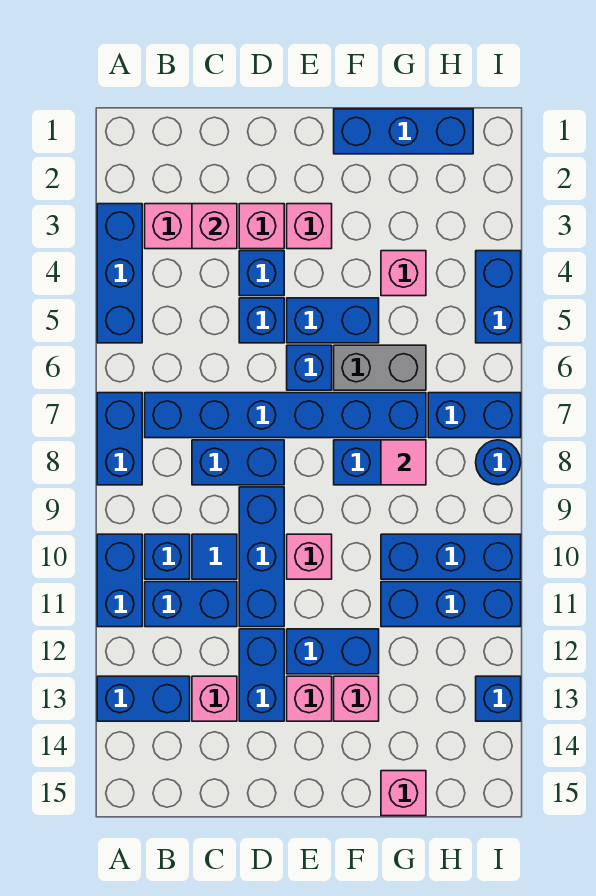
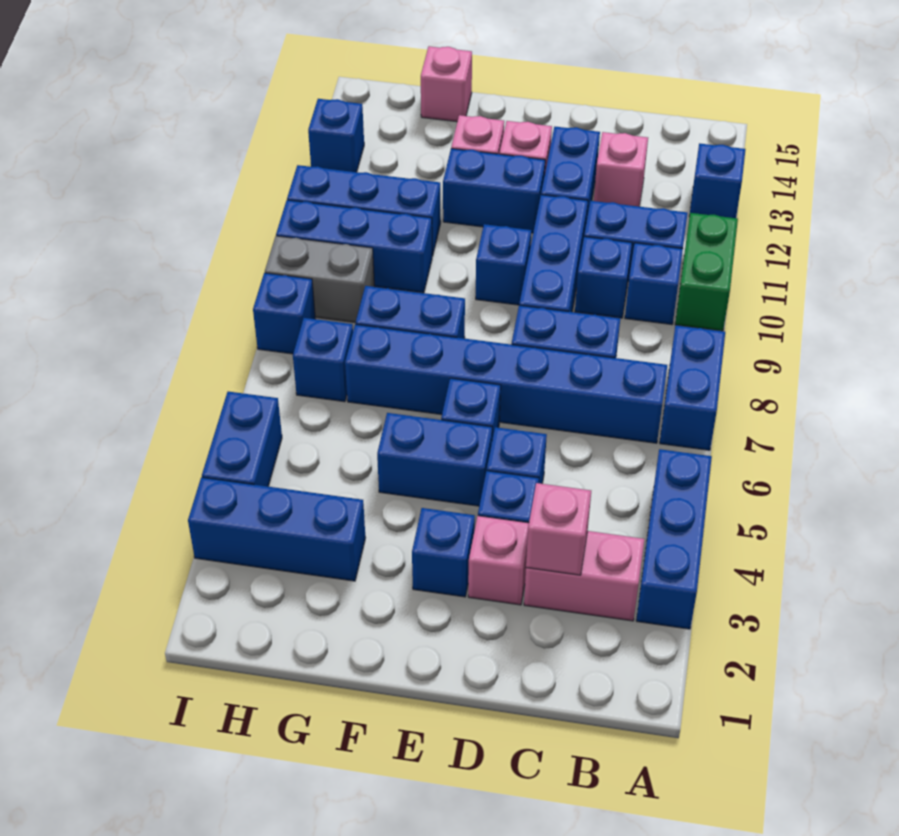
blue brick A10:A11 level 1 -> green brick A10:A11 level 1
blue brick A13:B13 level 1 -> blue brick A13 level 1
blue tile C10 level 1 -> blue brick C10 level 1
pink brick E3 level 1 -> blue brick E3 level 1
pink brick E10 level 1 -> blue brick E10 level 1
blue brick F1:H1 level 1 -> blue brick G3:I3 level 1
grey brick F6:G6 level 1 -> grey brick H9:I9 level 1
pink brick G4 level 1 -> none
pink tile G8 level 2 -> none
blue brick H7:I7 level 1 -> blue brick H7 level 1
blue round brick I8 level 1 -> blue brick I8 level 1

